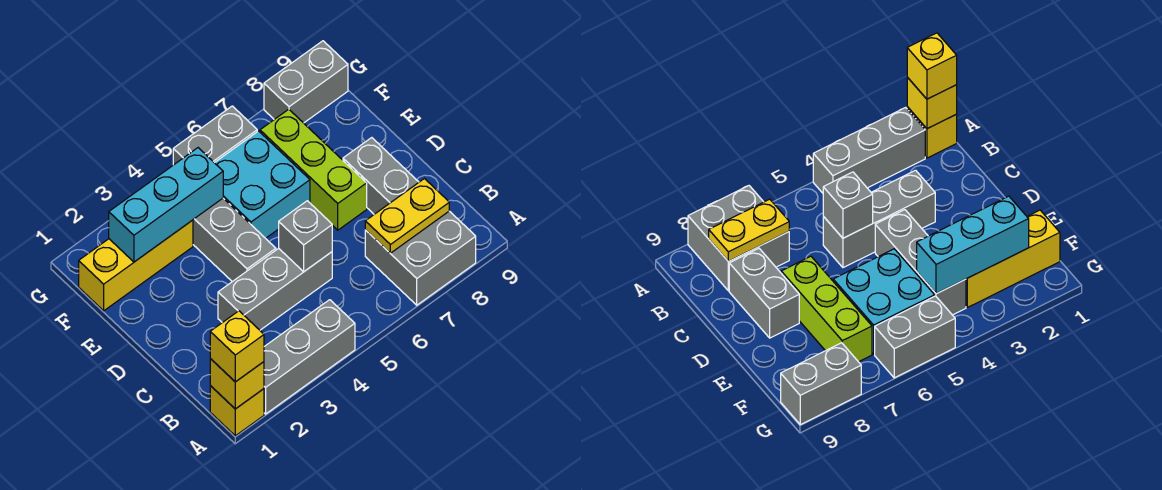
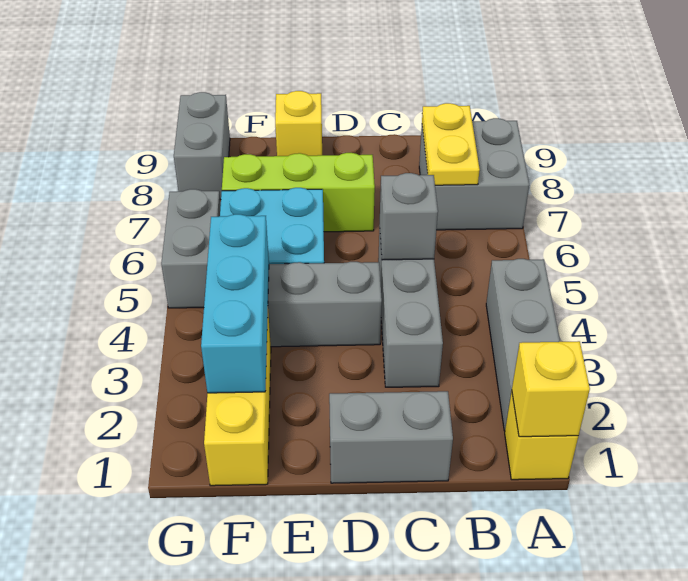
yellow brick A1 level 3 -> yellow brick E9 level 1
grey brick C8:D8 level 1 -> grey brick C1:D1 level 1

